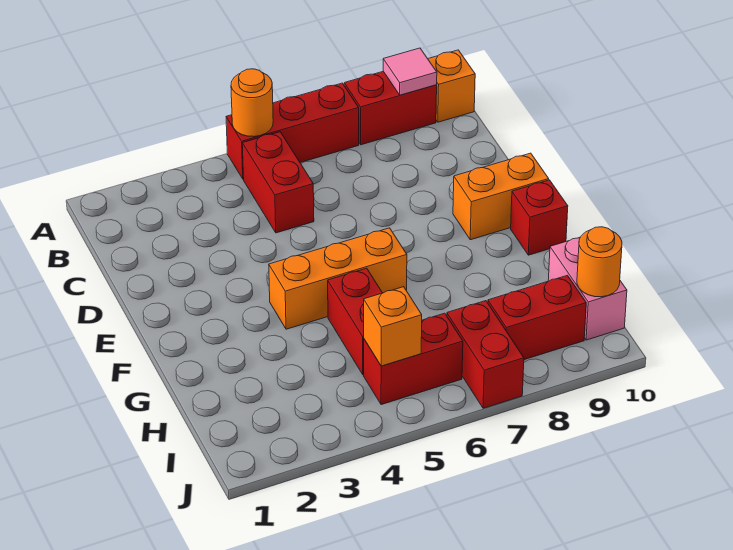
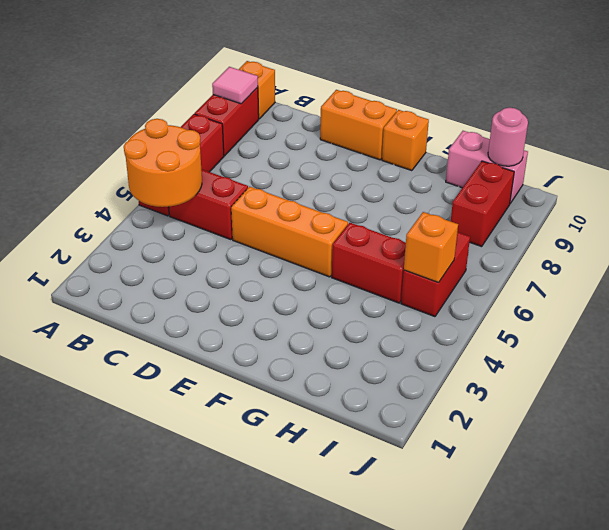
orange round brick A5 level 2 -> orange round brick A4:B5 level 2
orange brick E9:E10 level 1 -> orange brick D10:E10 level 1
orange brick F4:F6 level 1 -> orange brick D5:F5 level 1
red brick F10 level 1 -> orange brick F10 level 1
red brick I7:J7 level 1 -> none
orange round brick I10 level 2 -> pink round brick I10 level 2

